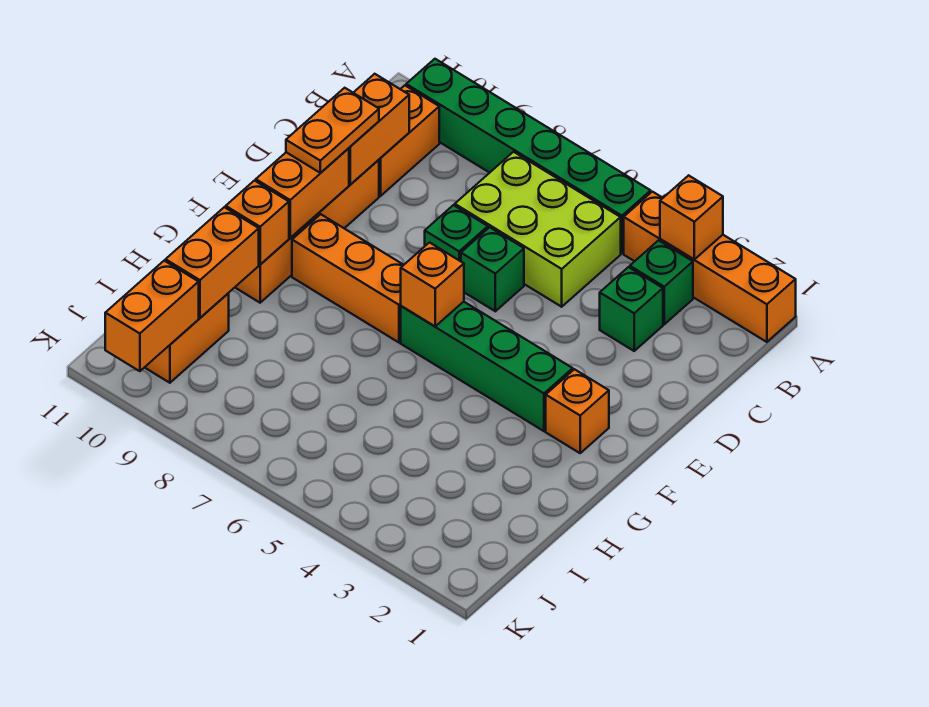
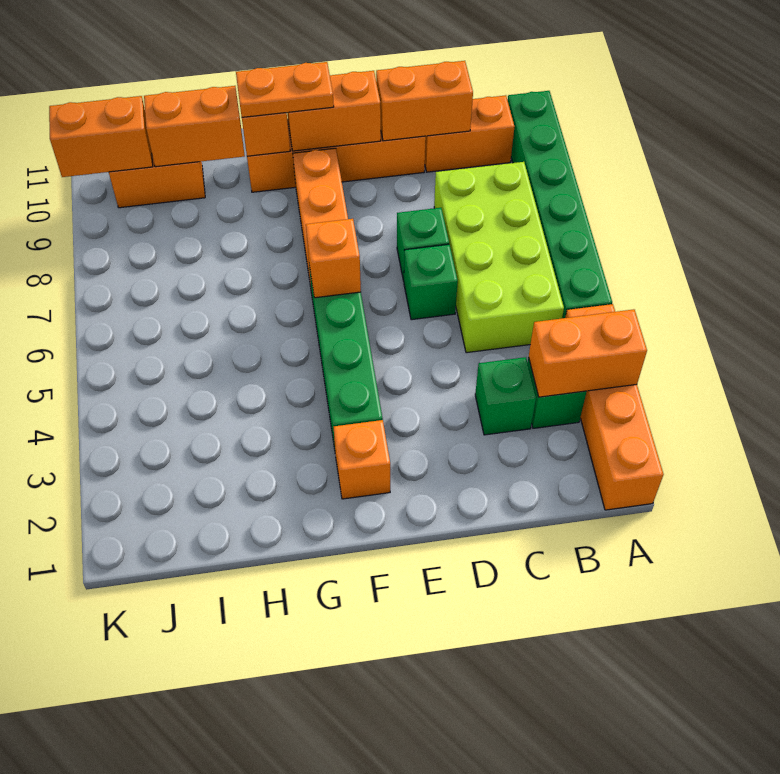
orange brick A3 level 2 -> orange brick A3:B3 level 2
lime brick B5:C7 level 1 -> lime brick B5:C8 level 1
orange plate D10:E10 level 3 -> orange plate F10:G10 level 3

